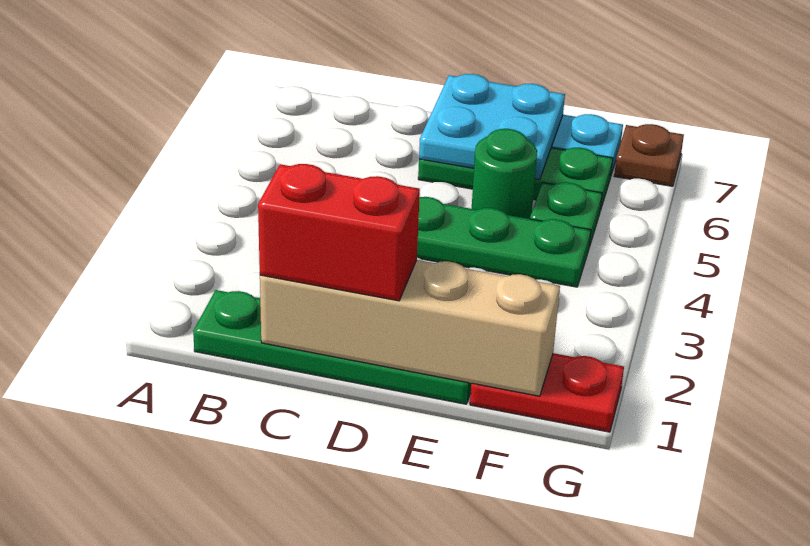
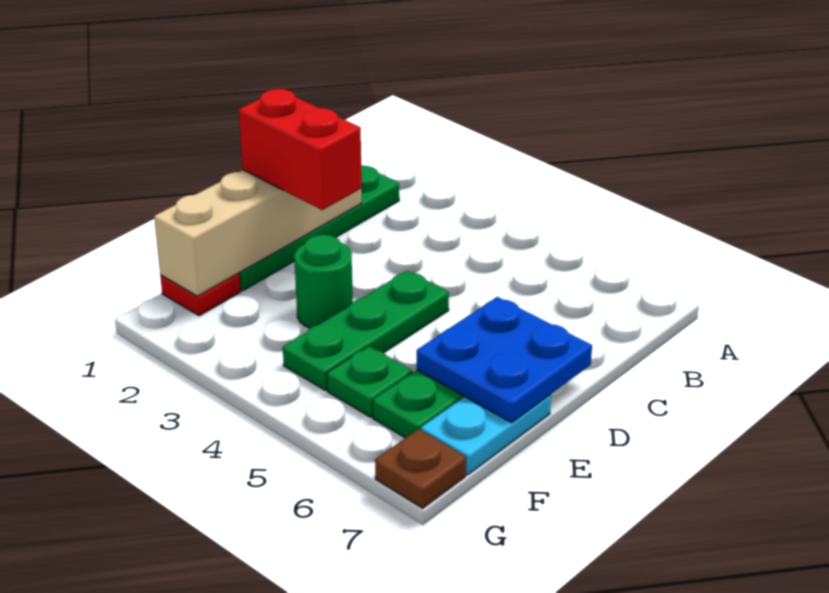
red brick C1:D1 level 3 -> red brick D1:D2 level 3
cyan plate D6:E7 level 2 -> blue plate D6:E7 level 2
green round brick E5 level 1 -> green round brick E3 level 1
red plate F1:G1 level 1 -> red plate F1 level 1

